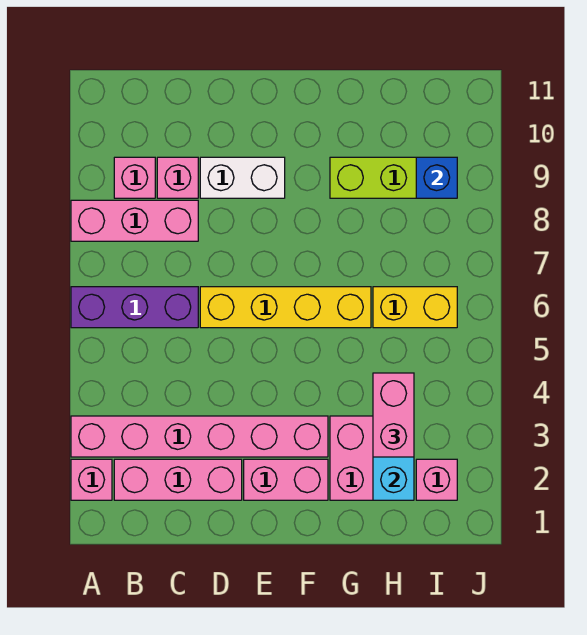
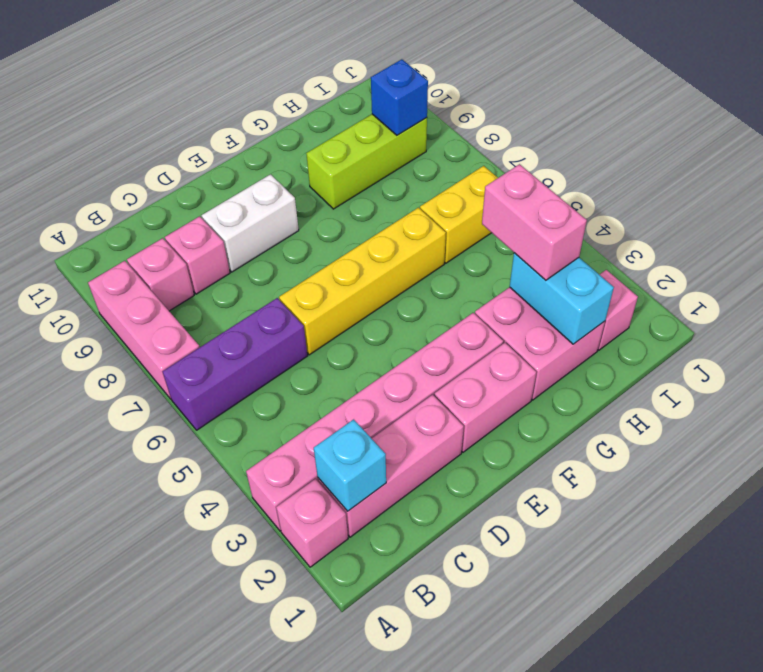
pink brick A8:C8 level 1 -> pink brick A7:A9 level 1
none -> cyan brick B2 level 2

